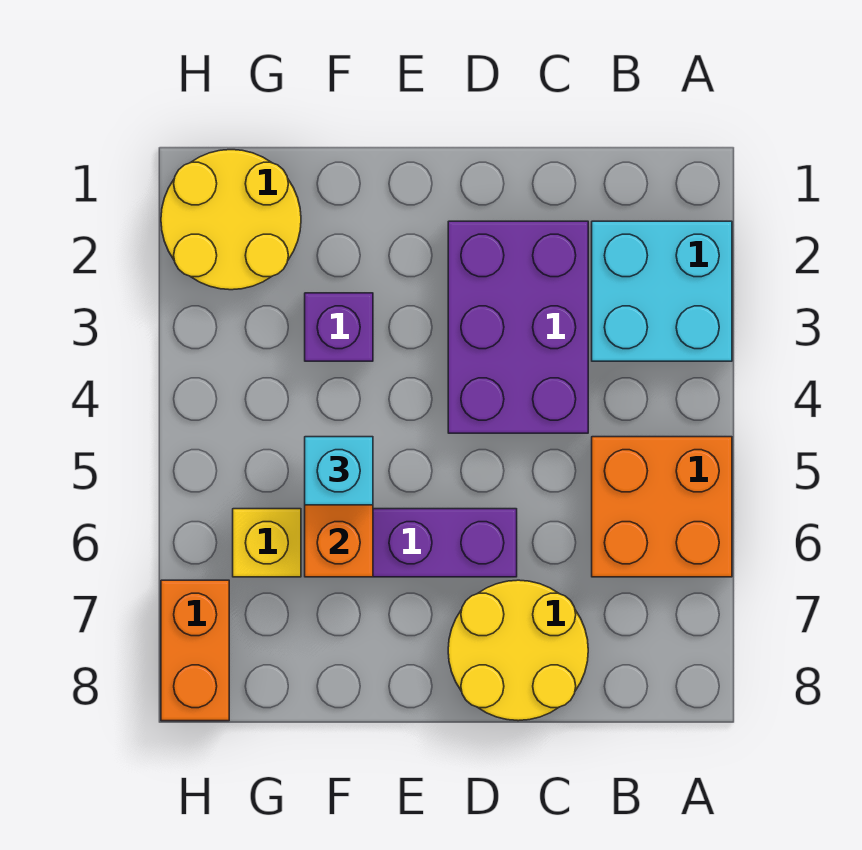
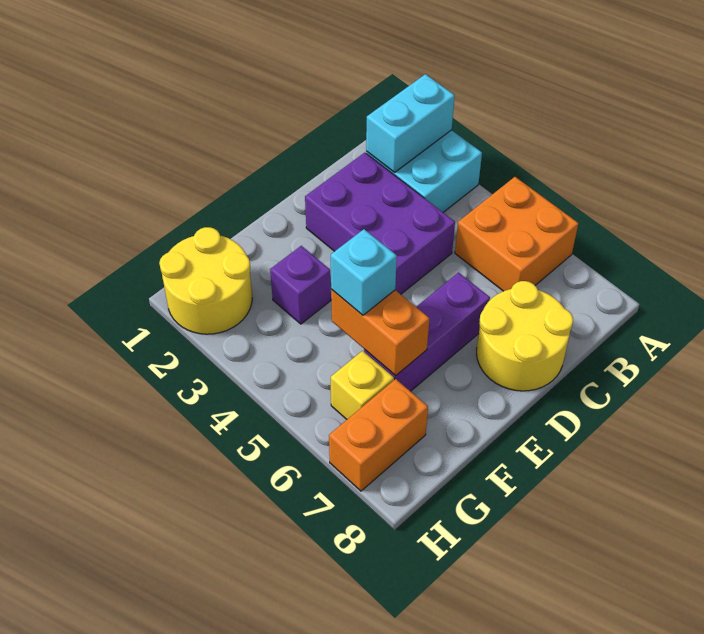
none -> cyan brick A2:B2 level 2
orange brick H7:H8 level 1 -> orange brick G7:H7 level 1

